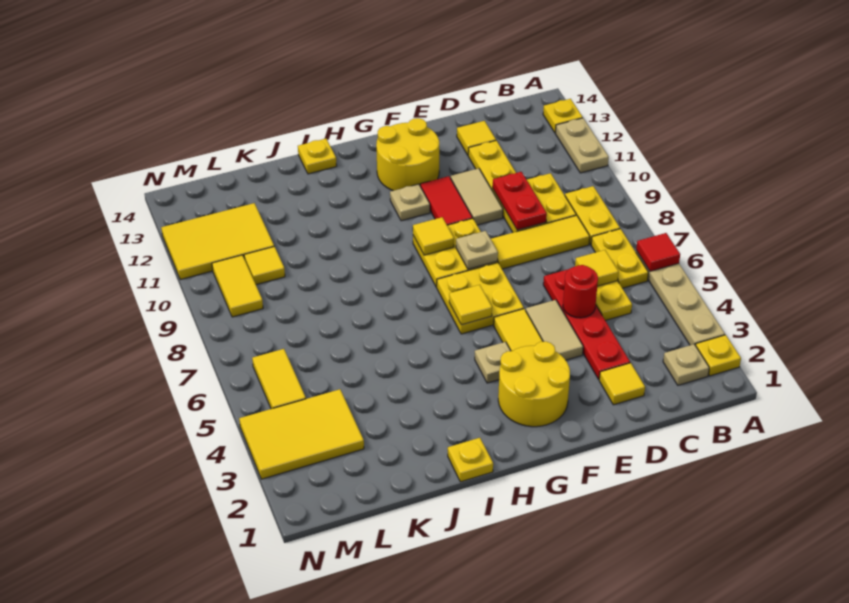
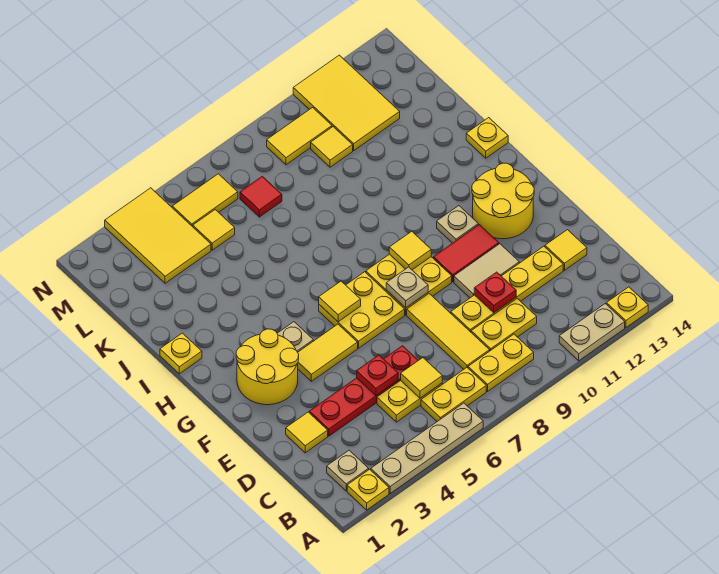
red tile A6 level 2 -> red tile L7 level 1
red round brick D5 level 2 -> red plate D5 level 2
red plate D9:D10 level 2 -> red plate D10 level 2
tan tile E4:E5 level 1 -> none
none -> yellow tile L5 level 1

